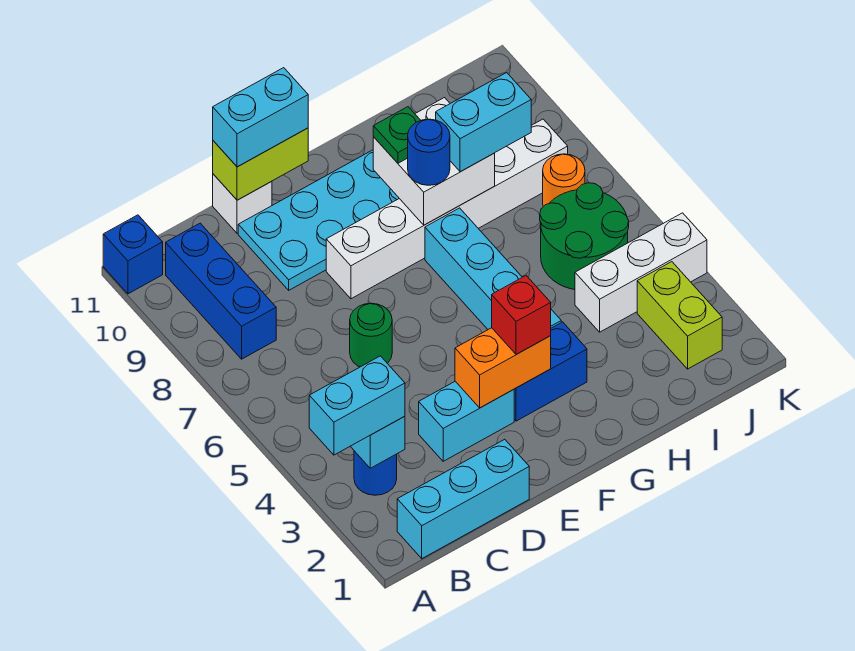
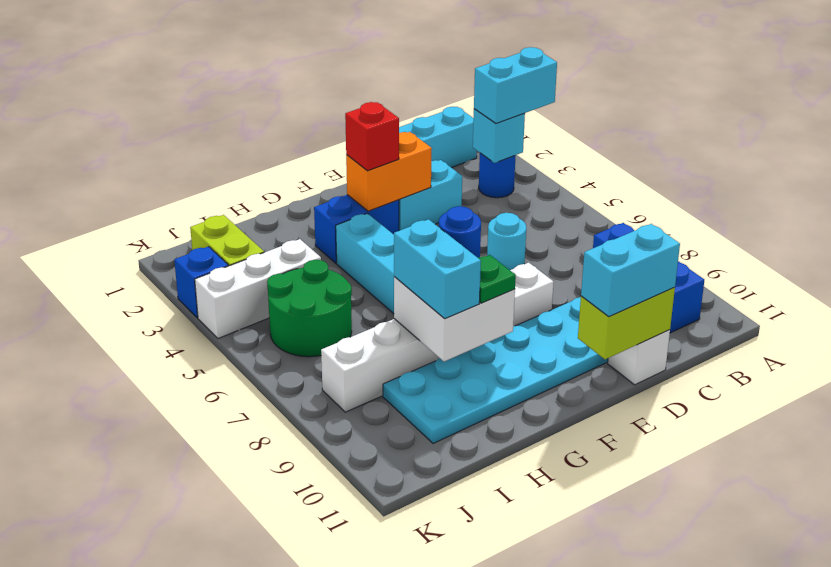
blue brick A11 level 1 -> blue brick K3 level 1
green round brick D6 level 1 -> cyan round brick D6 level 1
cyan brick H8:I8 level 3 -> cyan brick H8:H9 level 3
orange round brick J7 level 1 -> none

